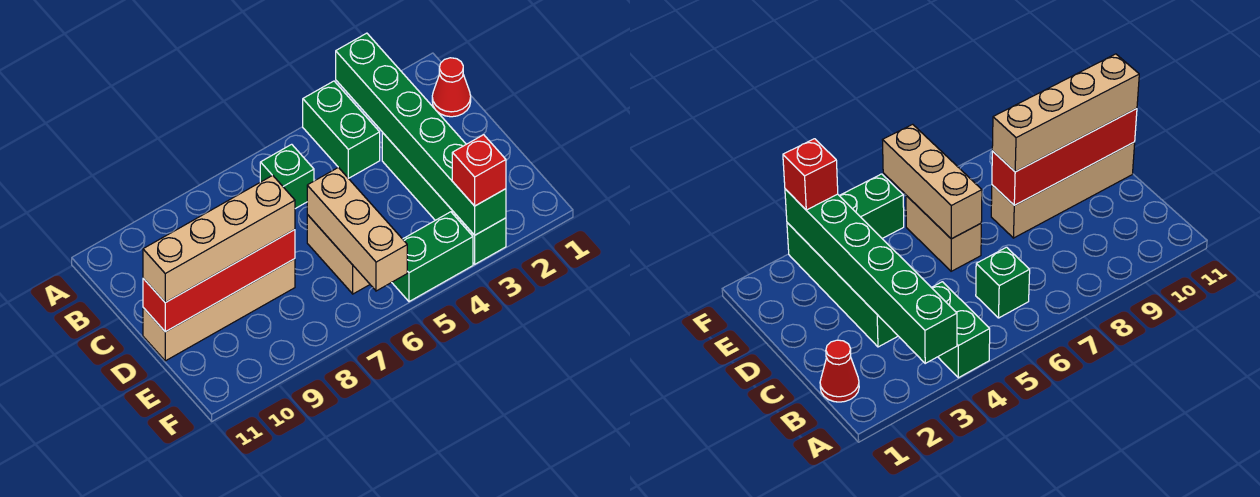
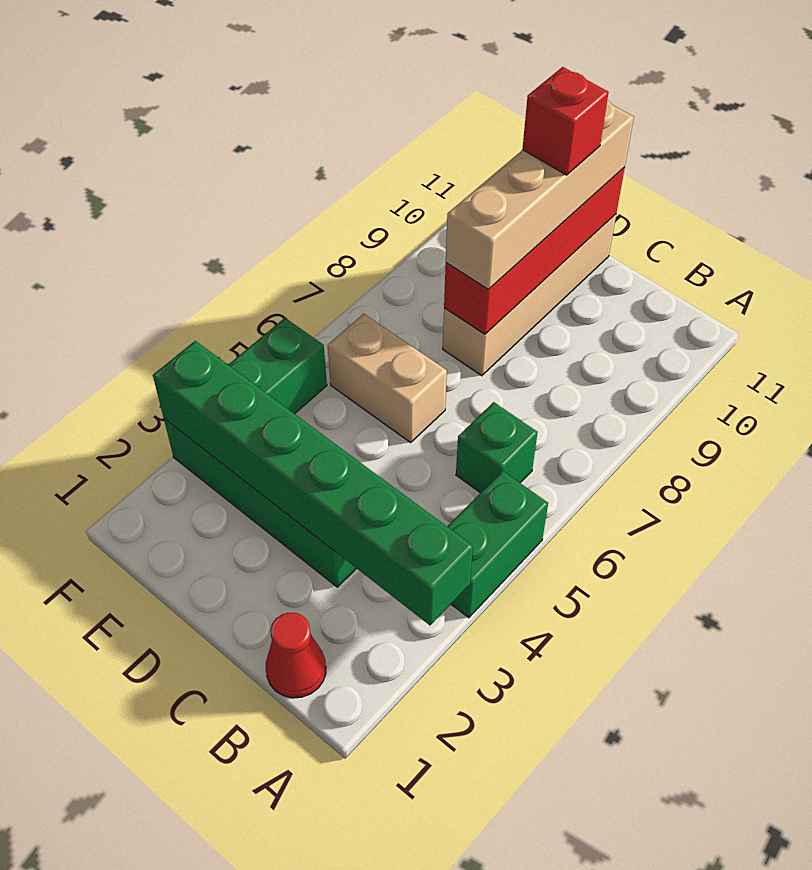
green brick A4:B4 level 1 -> green brick A4:A5 level 1
tan brick D6:F6 level 2 -> none
red brick F3 level 3 -> red brick D10 level 4

